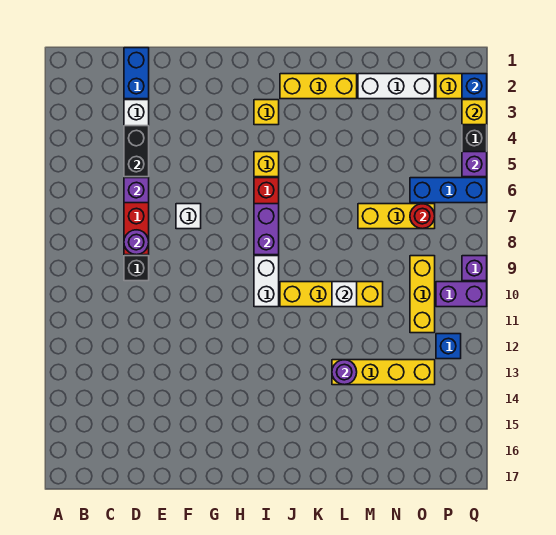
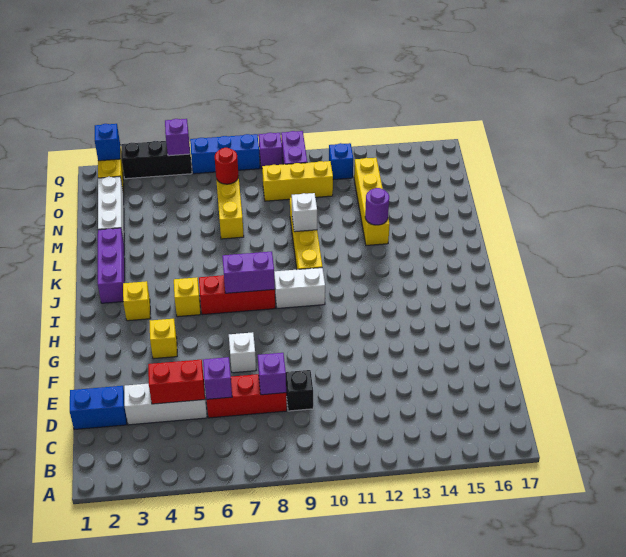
black brick D4:D5 level 2 -> red brick D4:D5 level 2
purple round brick D8 level 2 -> purple brick D8 level 2
yellow brick J2:L2 level 1 -> purple brick J2:L2 level 1
blue brick O6:Q6 level 1 -> blue brick Q6:Q8 level 1
yellow brick Q3 level 2 -> yellow brick G4 level 1

